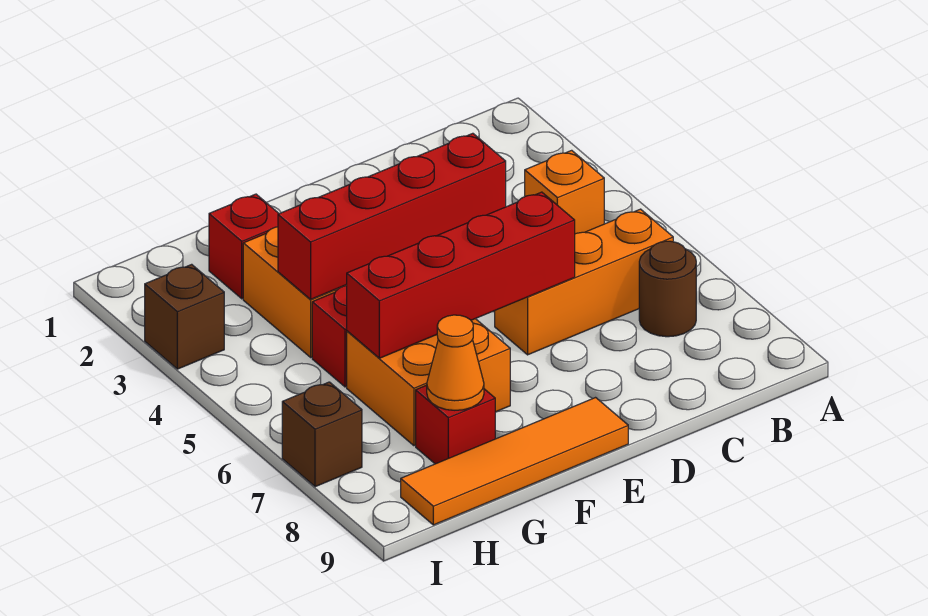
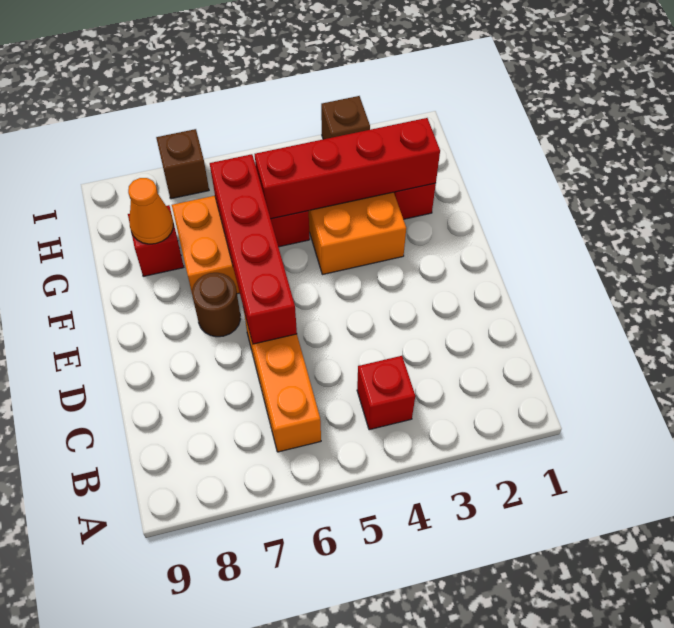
orange brick B4 level 1 -> red brick B4 level 1
brown round brick B7 level 1 -> brown round brick E7 level 1
red brick D4:G4 level 2 -> red brick G2:G5 level 2
orange tile E9:H9 level 1 -> none

